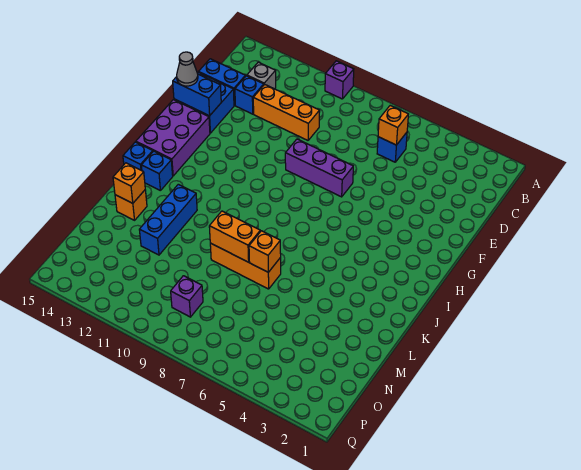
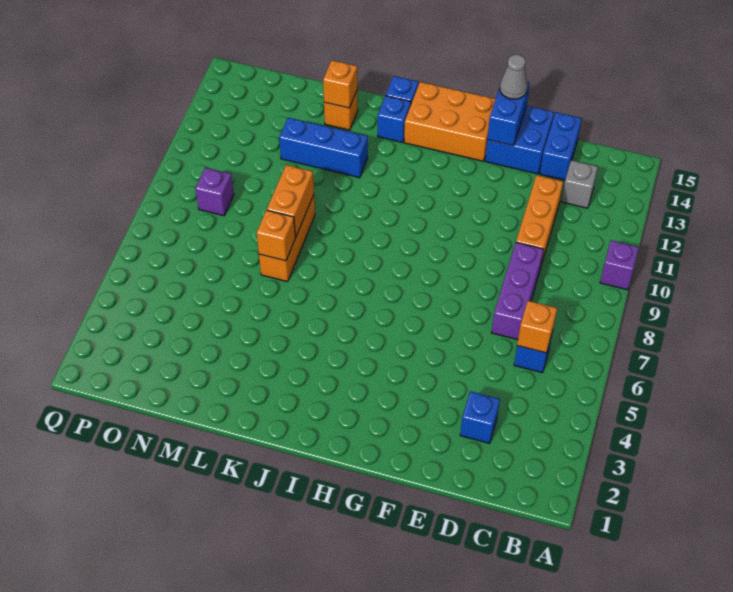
blue brick D13 level 1 -> blue brick D3 level 1
purple brick F7:F9 level 1 -> purple brick D7:D9 level 1
purple brick G14:I15 level 1 -> orange brick G14:I15 level 1

